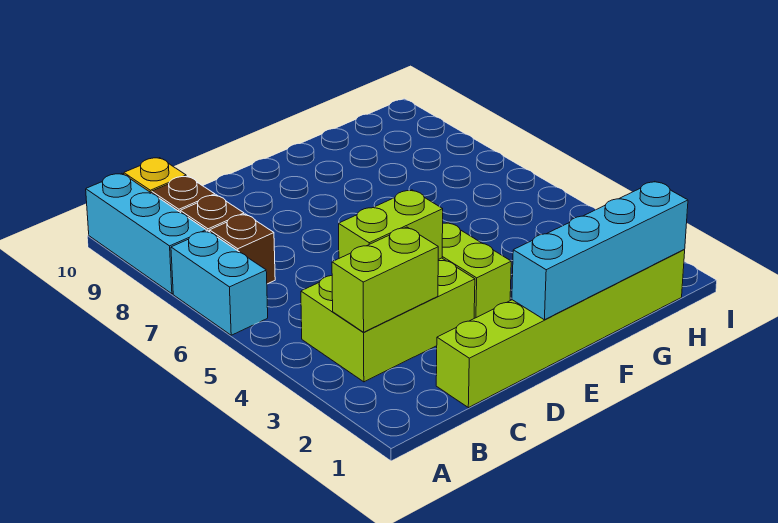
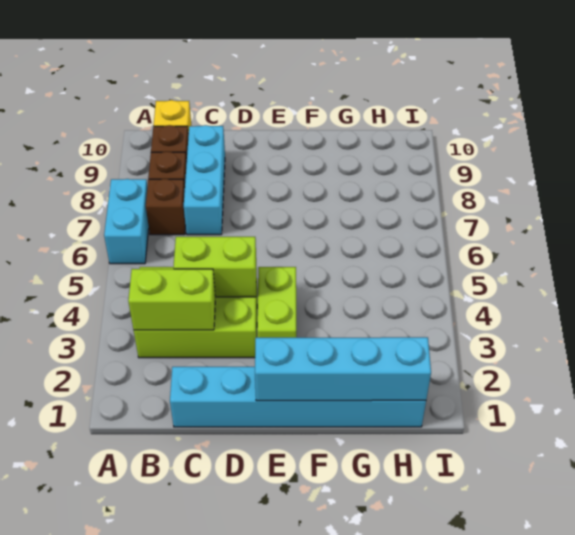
cyan brick A8:A10 level 1 -> cyan brick C7:C9 level 1
lime brick C1:H1 level 1 -> cyan brick C1:H1 level 1

